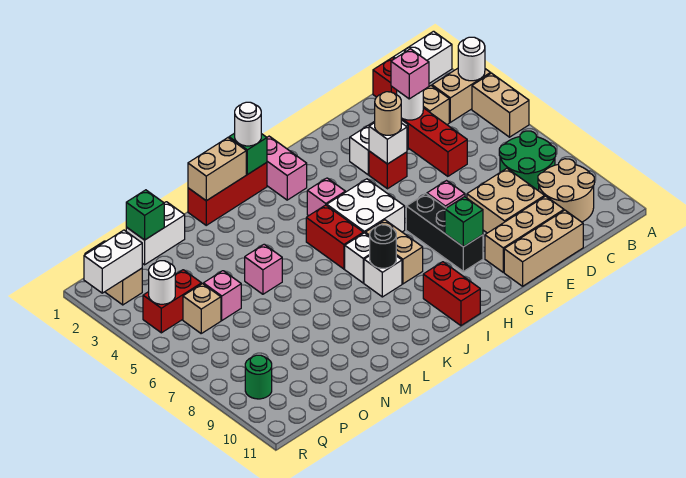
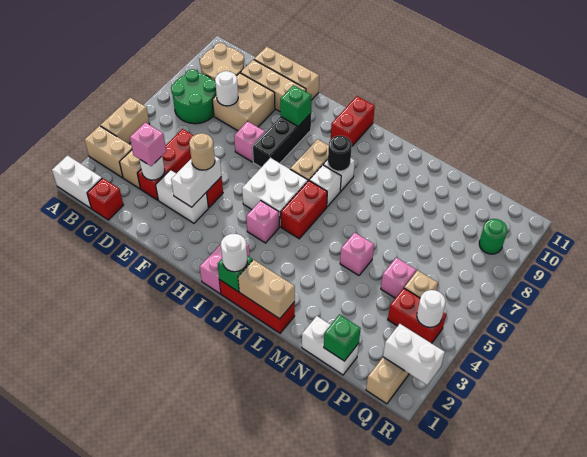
white round brick A3 level 2 -> white round brick D8 level 2
white brick F4 level 2 -> white brick F3:F4 level 2

